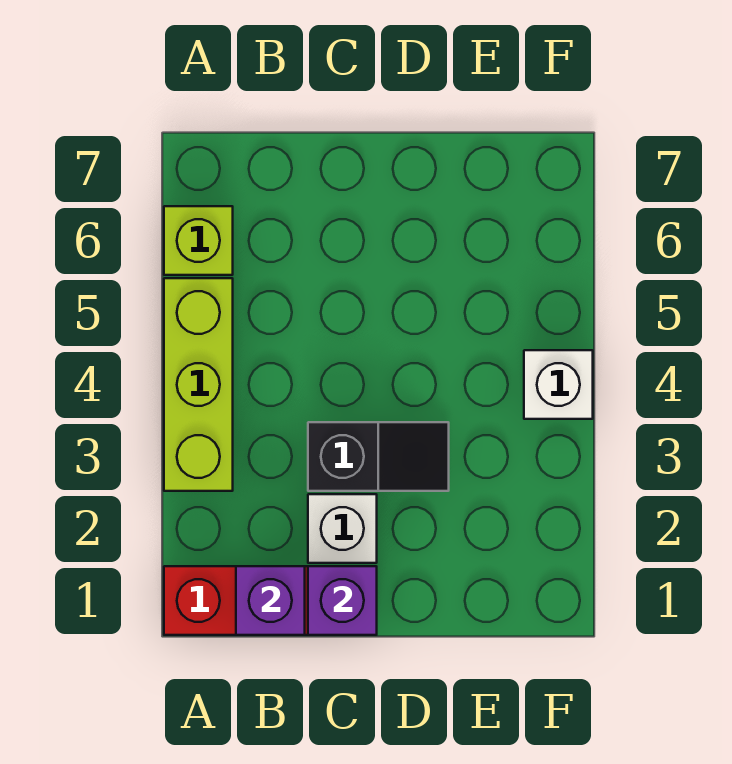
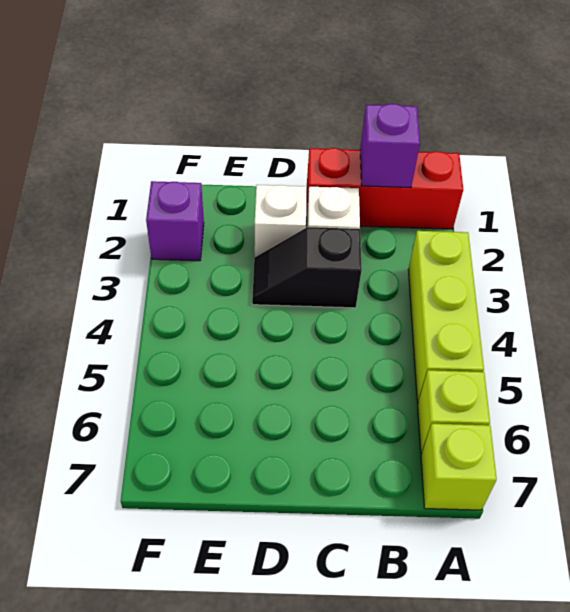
none -> lime brick A7 level 1
purple brick C1 level 2 -> purple brick F2 level 1
white brick F4 level 1 -> white brick D2 level 1

